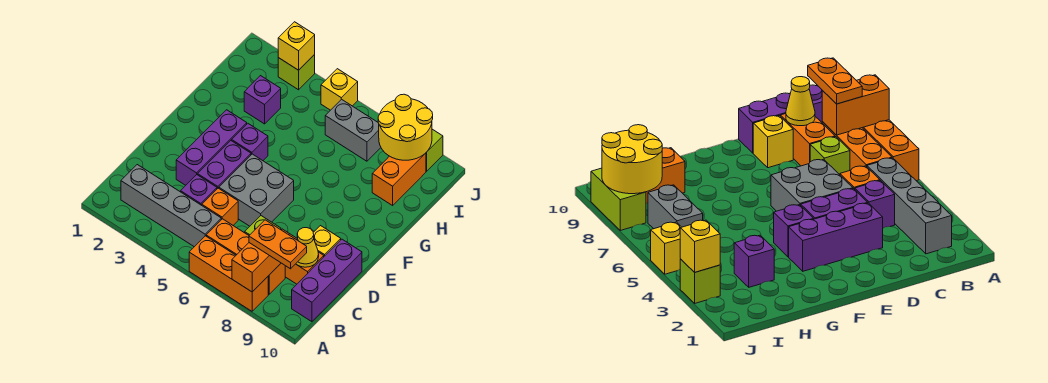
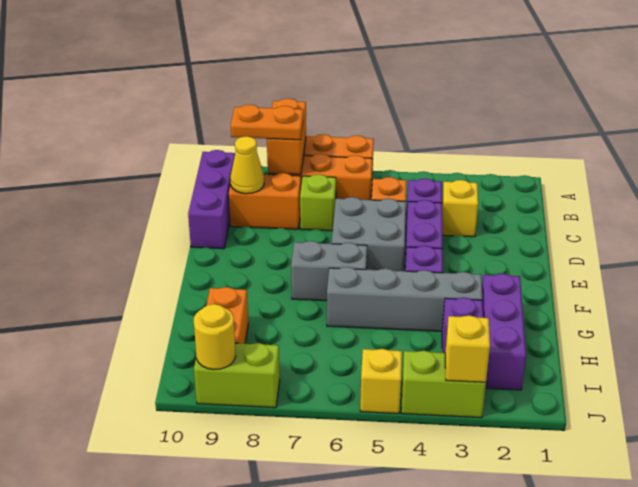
grey brick B2:B5 level 1 -> grey brick G3:G6 level 1
purple brick D3:F3 level 1 -> purple brick G2:I2 level 1
yellow brick D9 level 1 -> yellow brick C3 level 1
grey brick I6:I7 level 1 -> grey brick F6:F7 level 1
yellow round brick I8:J9 level 2 -> yellow round brick J9 level 2
lime brick J3 level 1 -> lime brick J3:J4 level 1

